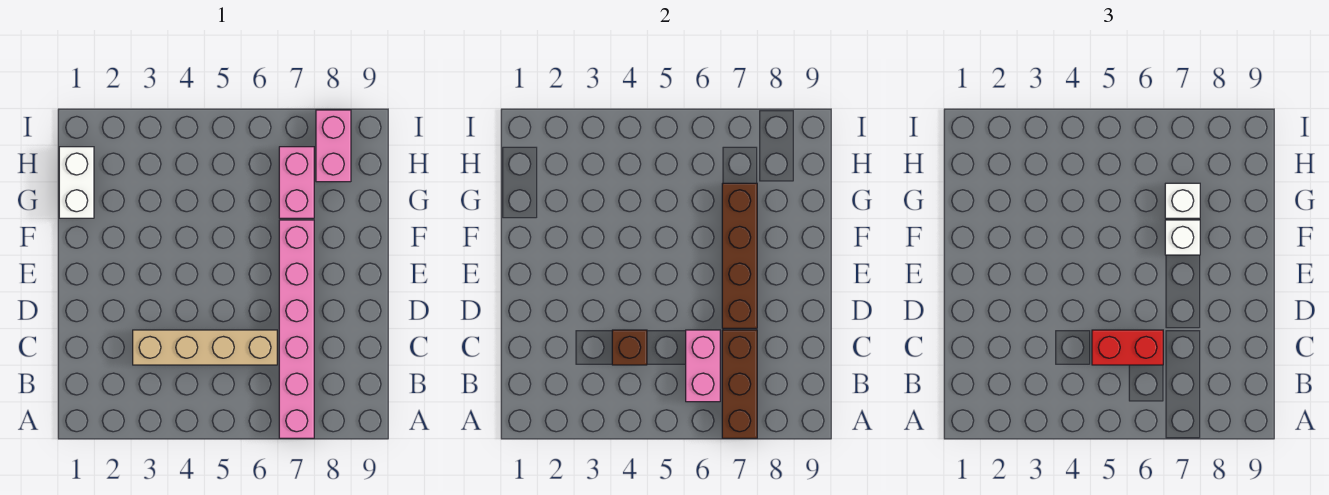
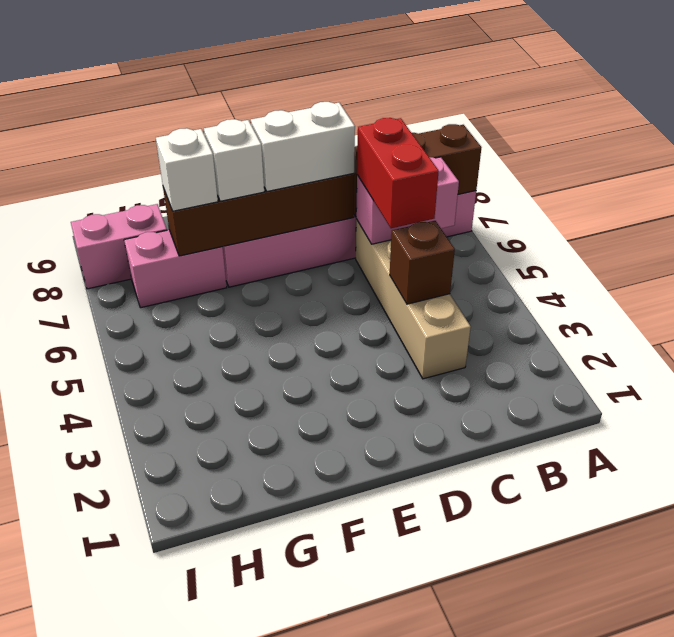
white brick G1:H1 level 1 -> white brick D7:E7 level 3

